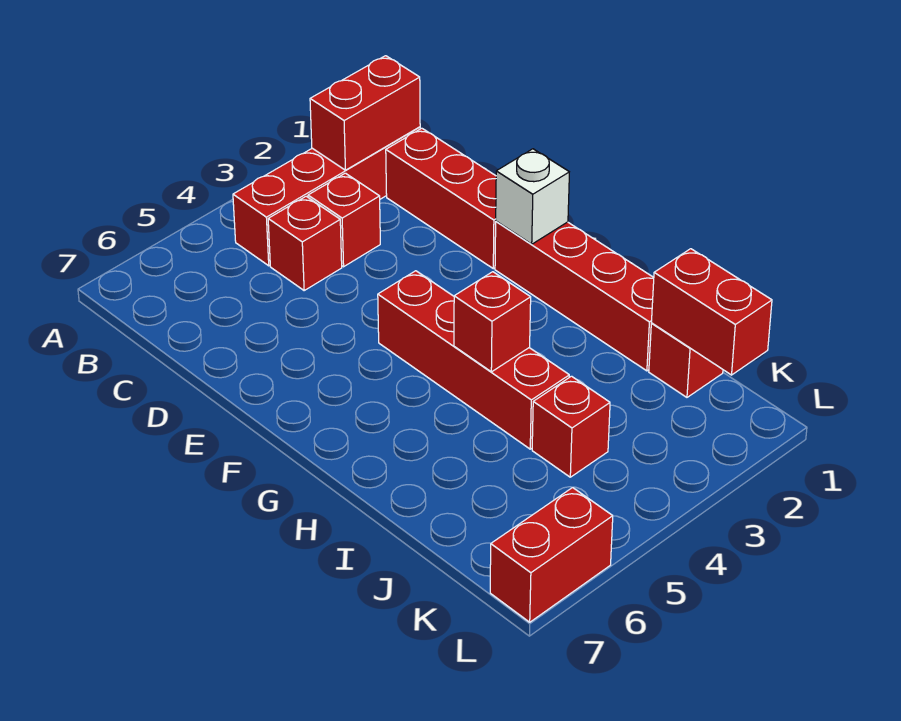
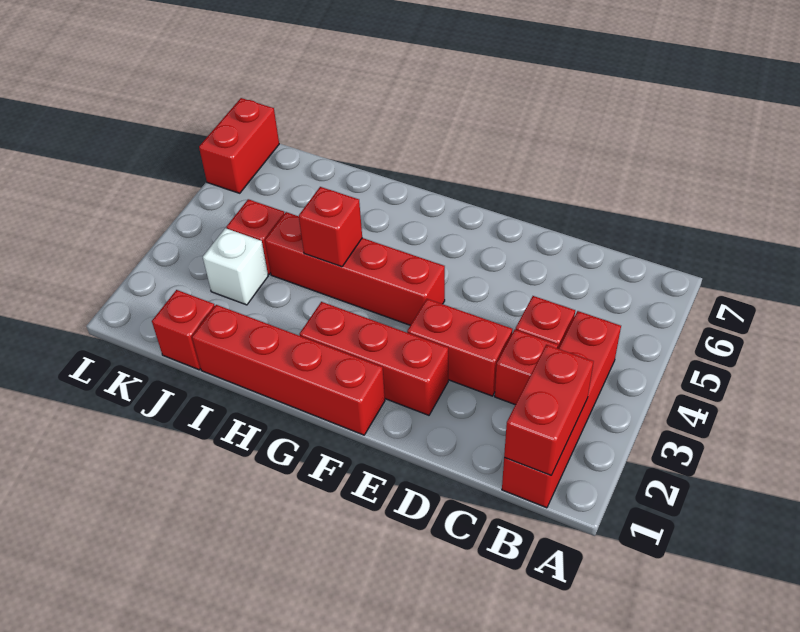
red brick C1:E1 level 1 -> red brick E2:G2 level 1
white brick F1 level 2 -> white brick J3 level 1
red brick J1:K1 level 2 -> red brick D3:E3 level 1

